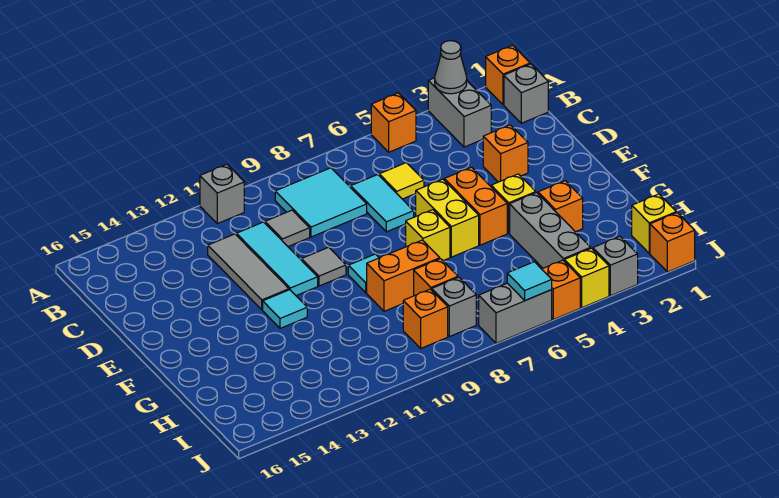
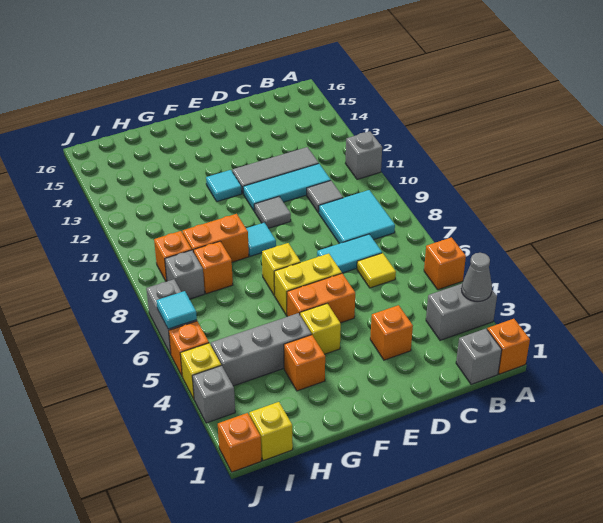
orange brick G8:G9 level 1 -> orange brick G9:H9 level 1

